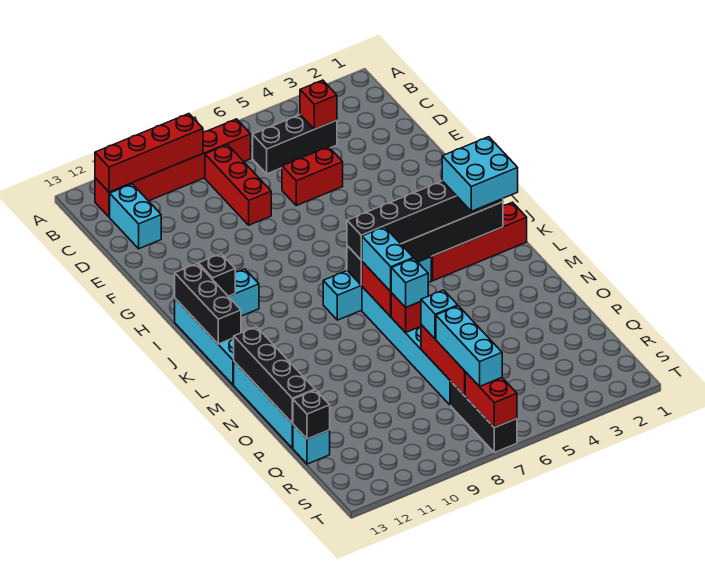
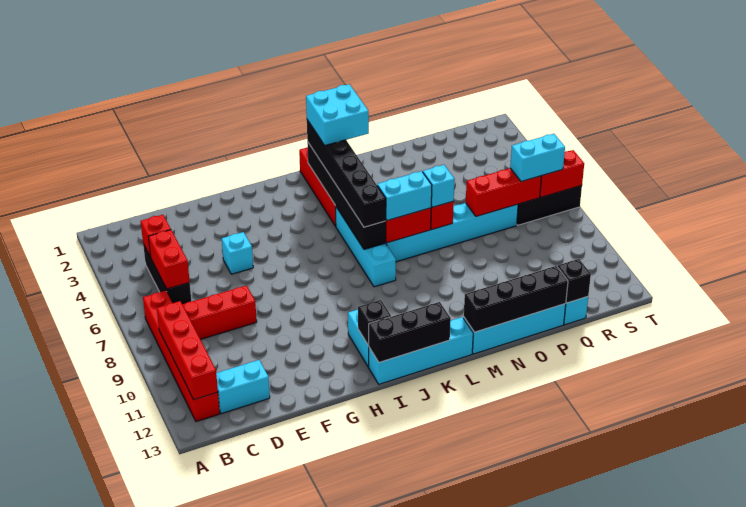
red brick E5:E6 level 1 -> red brick C5:C6 level 2
cyan brick P7 level 3 -> cyan brick F5 level 1
cyan brick Q7:S7 level 3 -> cyan brick R7:S7 level 3

